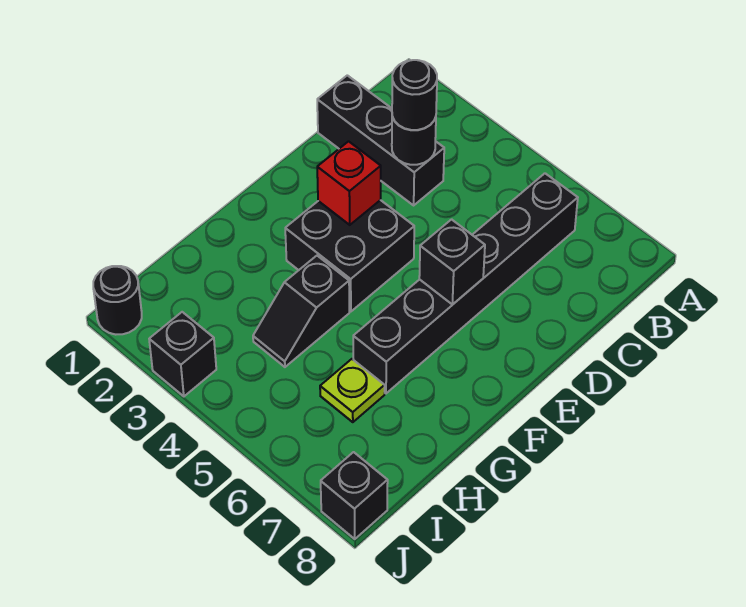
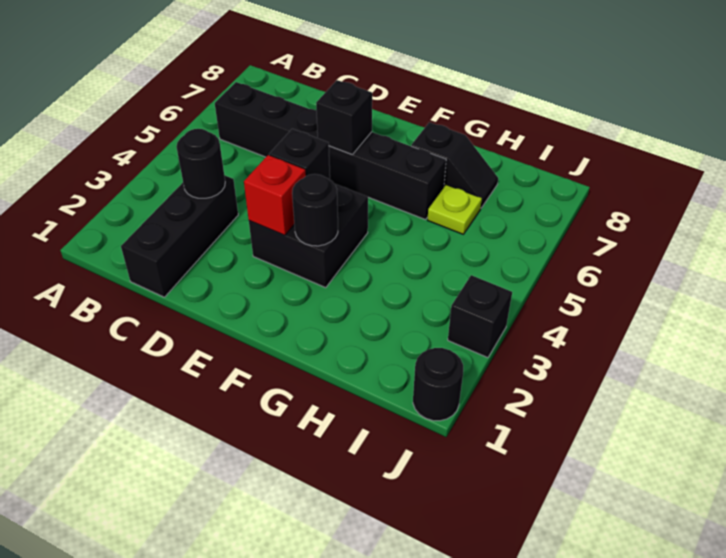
black round brick C3 level 3 -> black round brick F3 level 2
black slope G4:H4 level 1 top G -> black slope G7:H7 level 1 top G
black brick J8 level 1 -> black brick E4 level 2

